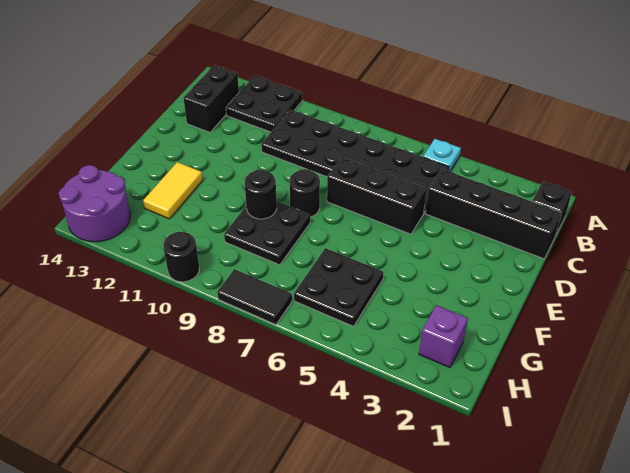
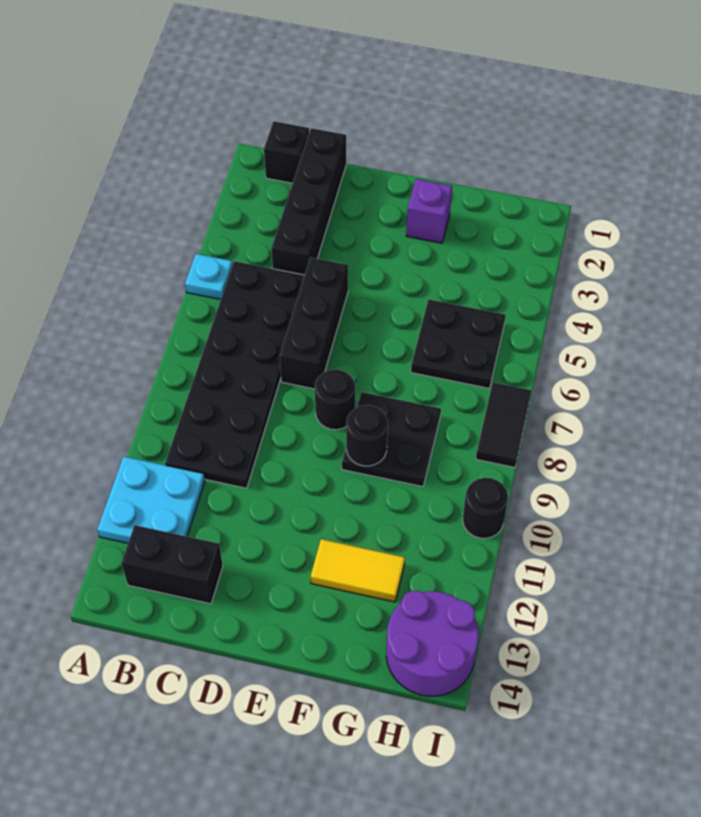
black plate A11:B12 level 1 -> cyan plate A11:B12 level 1
purple brick H2 level 1 -> purple brick F2 level 1

